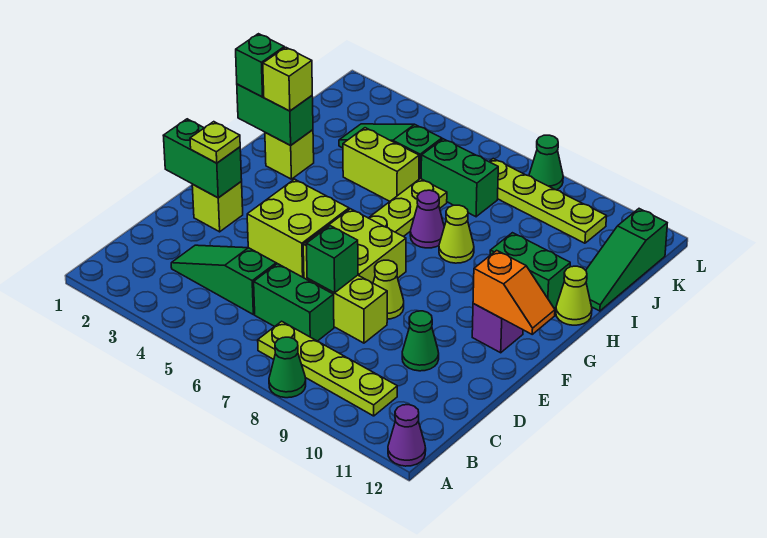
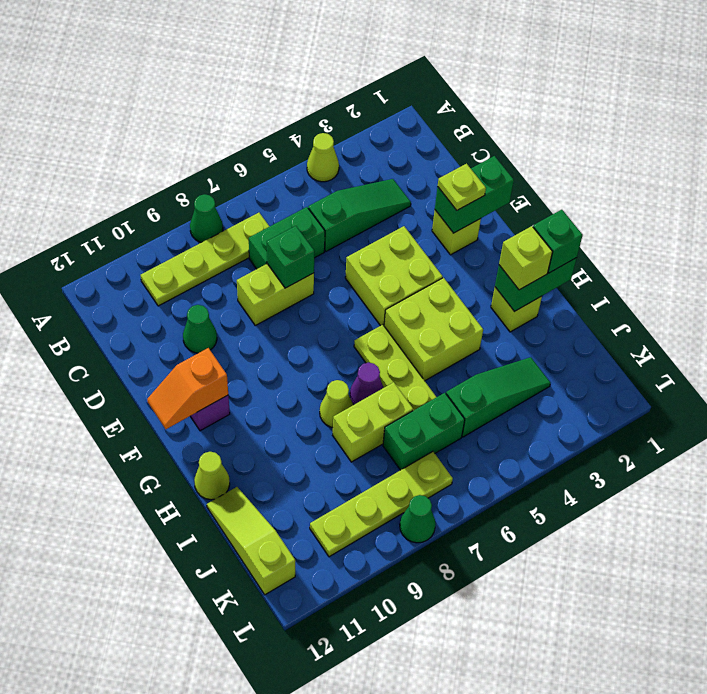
purple cone A12 level 1 -> none
lime brick E6:F7 level 1 -> lime brick G4:H5 level 1
lime cone E8 level 1 -> lime cone A4 level 1
green brick H10:H11 level 1 -> none
lime brick I4:I5 level 1 -> lime brick I7:I8 level 1
green slope I12:K12 level 1 top K -> lime slope I12:K12 level 1 top K

